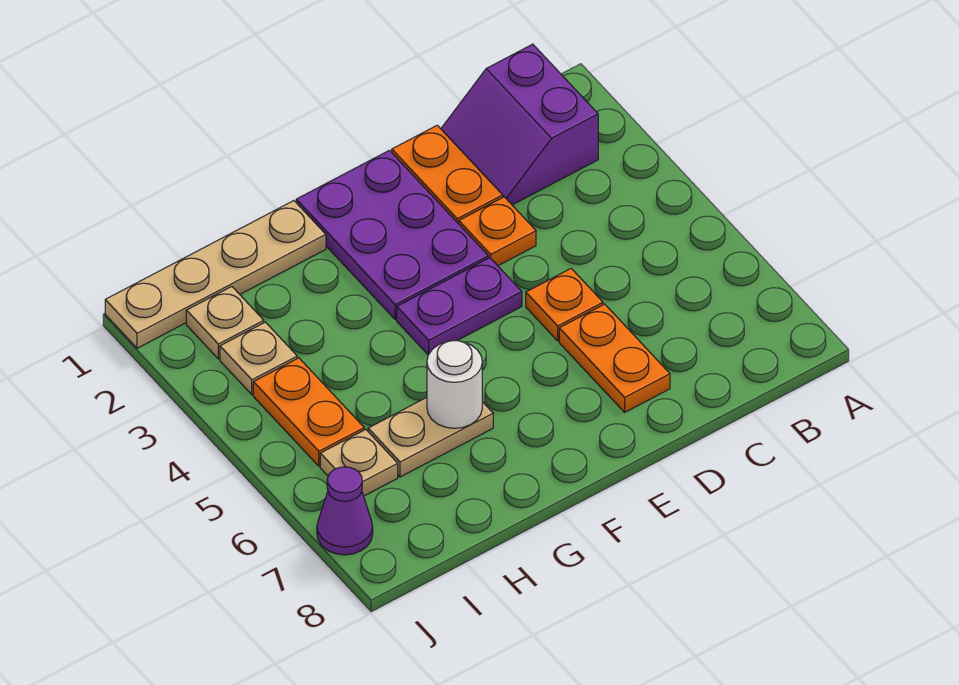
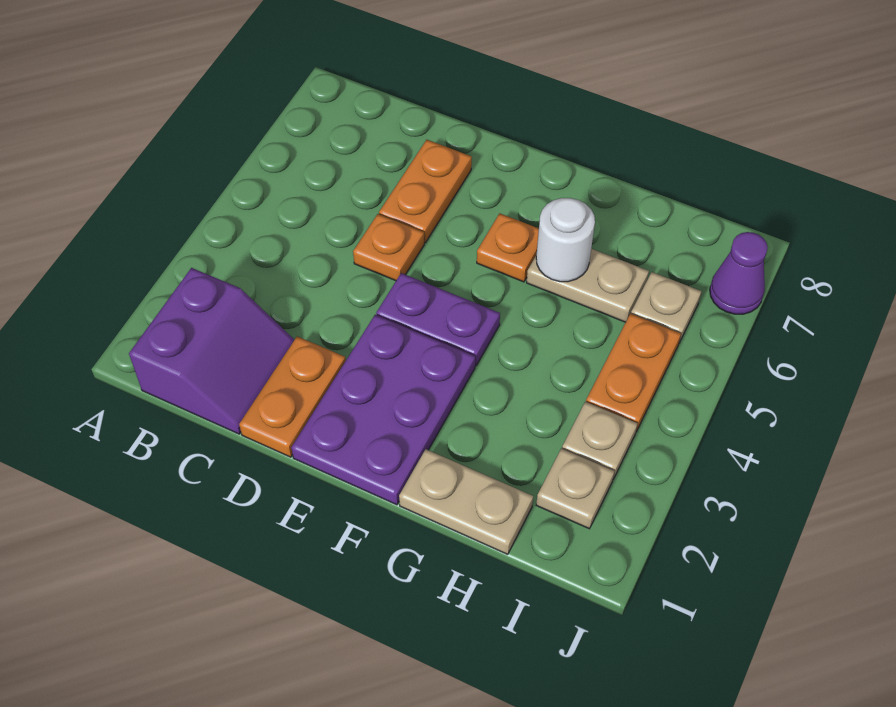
orange plate D3 level 1 -> orange plate F6 level 1
tan plate G1:J1 level 1 -> tan plate G1:H1 level 1

